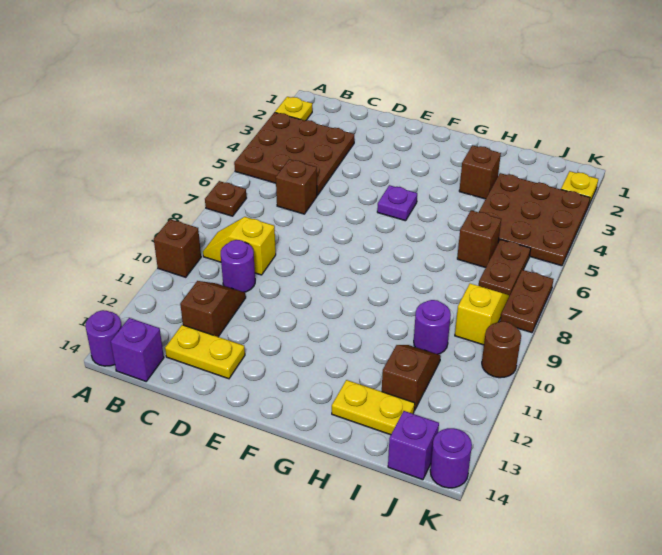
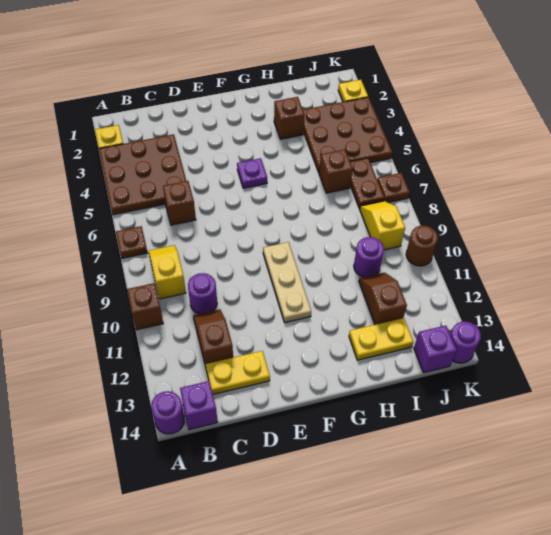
yellow slope B9:C9 level 1 top C -> yellow slope B8:B9 level 1 top 9
none -> tan plate F9:F11 level 1
brown plate K7:K8 level 1 -> brown plate K7 level 1

